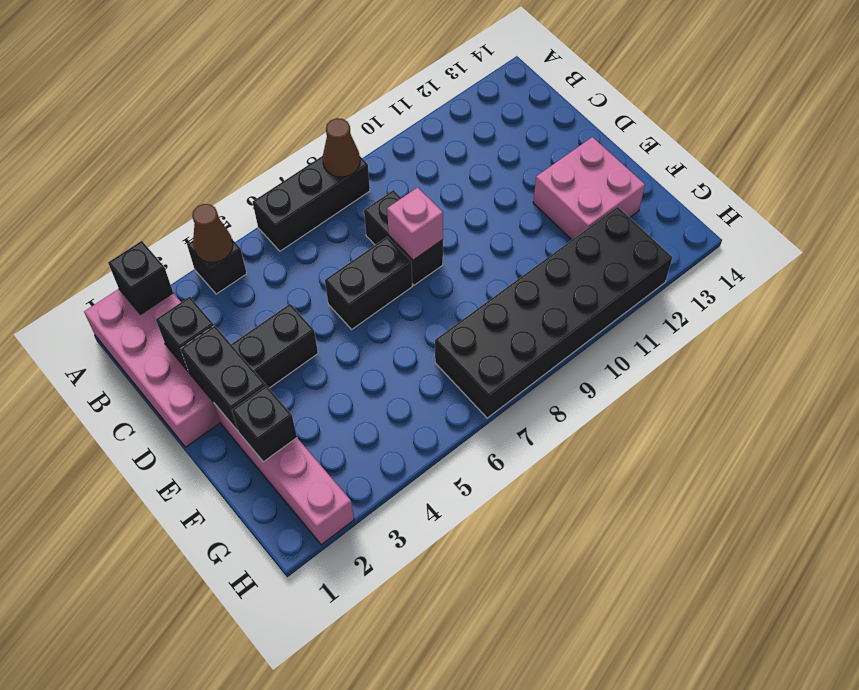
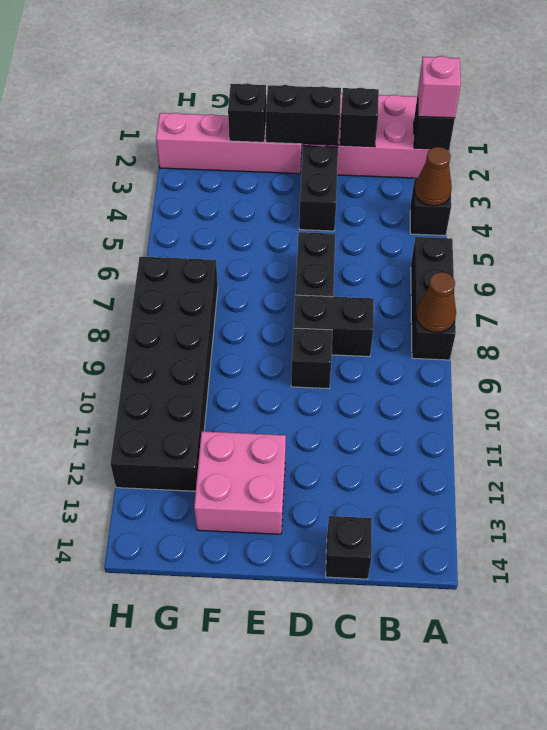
none -> black brick C14 level 1
pink brick D8 level 2 -> pink brick A2 level 3
none -> black brick D9 level 1

